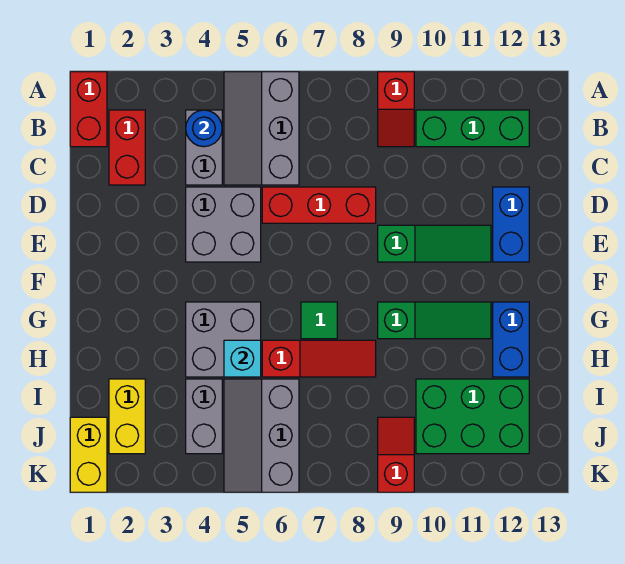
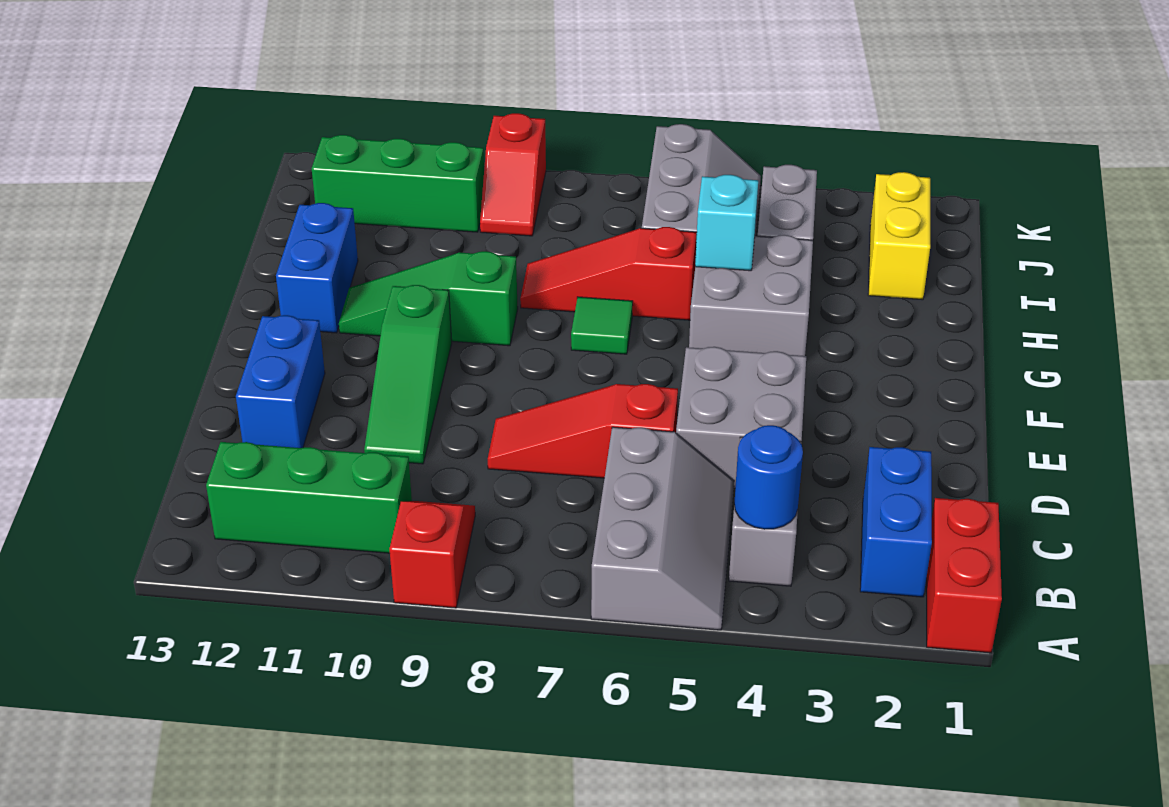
red brick B2:C2 level 1 -> blue brick B2:C2 level 1
red brick D6:D8 level 1 -> red slope D6:D8 level 1 top 6
green slope E9:E11 level 1 top 9 -> green slope D10:F10 level 1 top F
green brick I10:J12 level 1 -> green brick J10:J12 level 1
yellow brick J1:K1 level 1 -> none

